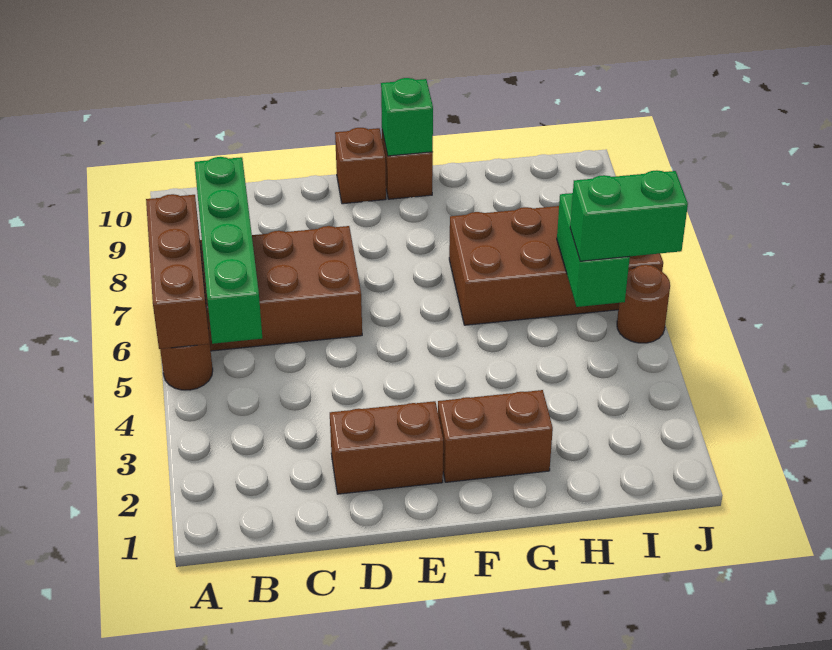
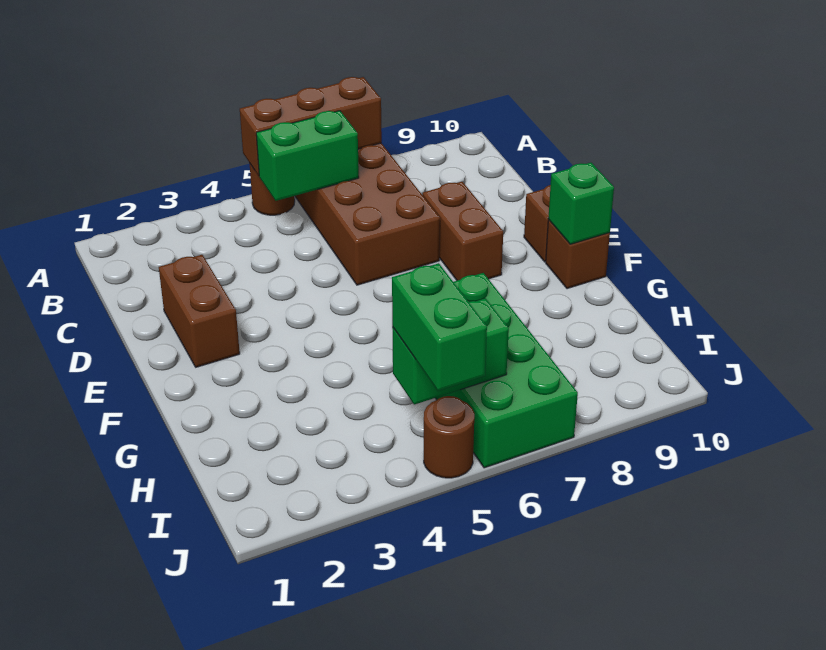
green brick B5:B8 level 2 -> green brick B5:B6 level 2
brown brick F2:G2 level 1 -> brown brick D8:E8 level 1
brown brick G6:J7 level 1 -> green brick G6:J7 level 1

